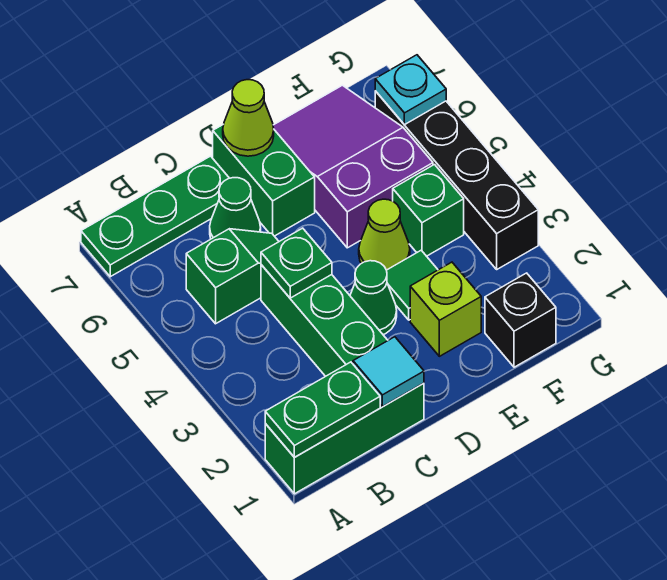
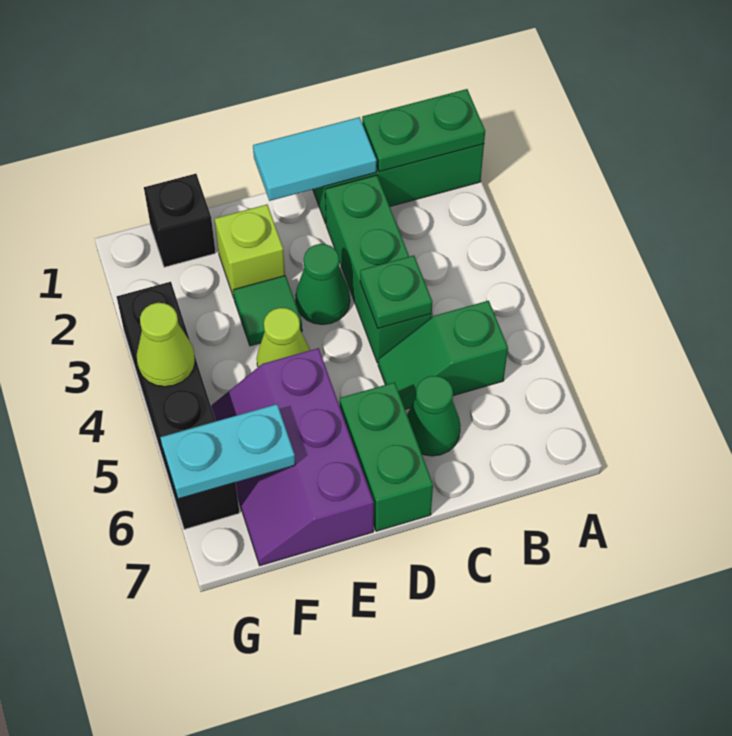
green plate A7:C7 level 1 -> none
cyan tile C1 level 2 -> cyan tile C1:D1 level 2
lime cone D7 level 2 -> lime cone G4 level 2
purple slope E5:F7 level 1 top 5 -> purple slope E5:F7 level 1 top E
green brick F4 level 1 -> none
cyan plate G6 level 2 -> cyan plate F6:G6 level 2

